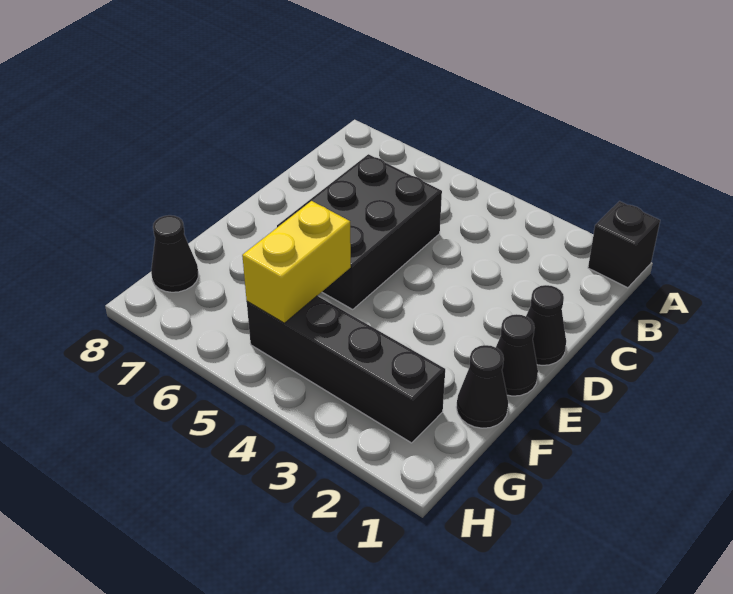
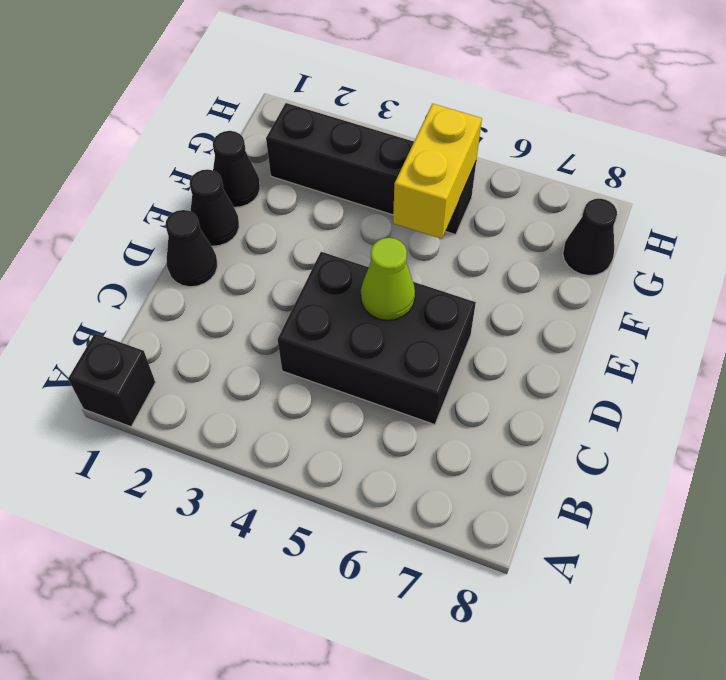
black brick C5:E6 level 1 -> black brick C4:D6 level 1
none -> lime cone D5 level 2

